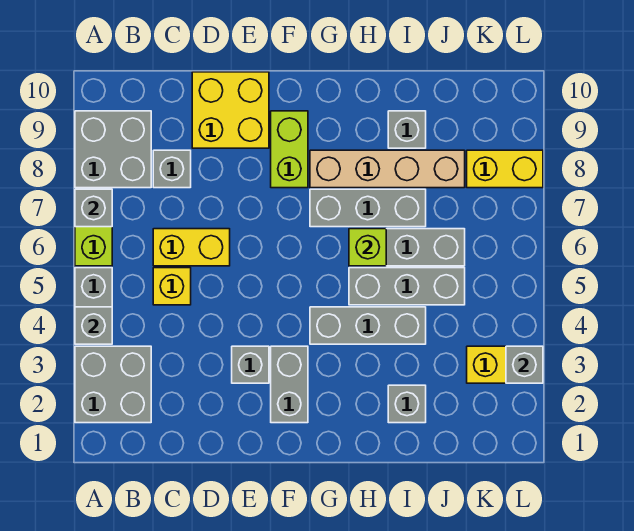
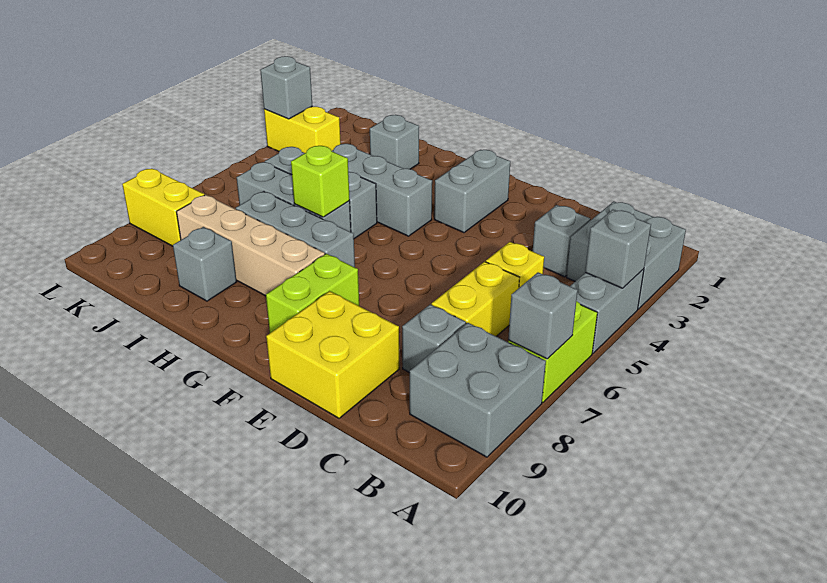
yellow brick C6:D6 level 1 -> yellow brick C6:C7 level 1
grey brick E3 level 1 -> grey brick C3 level 1

